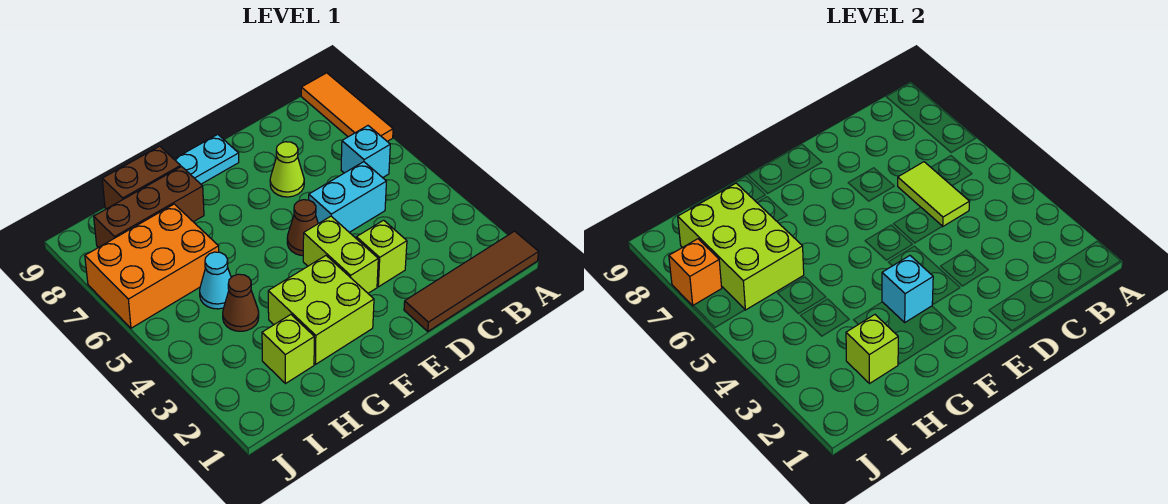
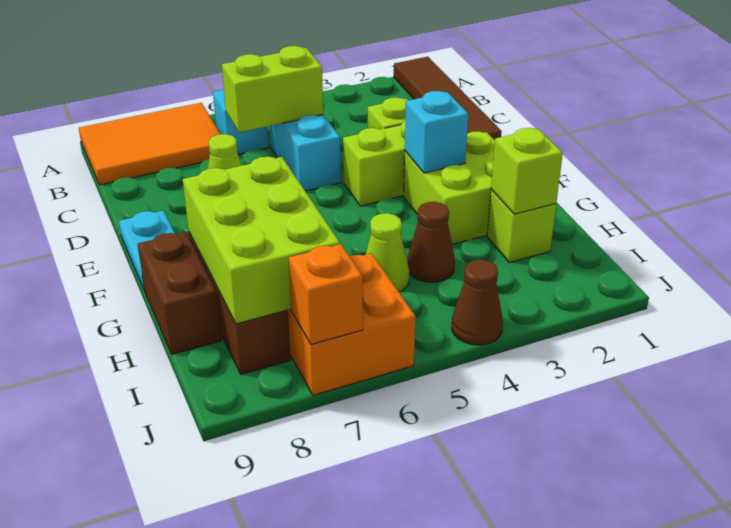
orange tile A7:A9 level 1 -> orange tile A7:B9 level 1
lime tile C5:C6 level 2 -> lime brick C5:C6 level 2
brown cone E5 level 1 -> brown cone J4 level 1
cyan cone H5 level 1 -> lime cone H5 level 1
orange brick H6:J7 level 1 -> orange brick I6:J7 level 1
lime brick H6:I8 level 2 -> lime brick G7:I8 level 2

